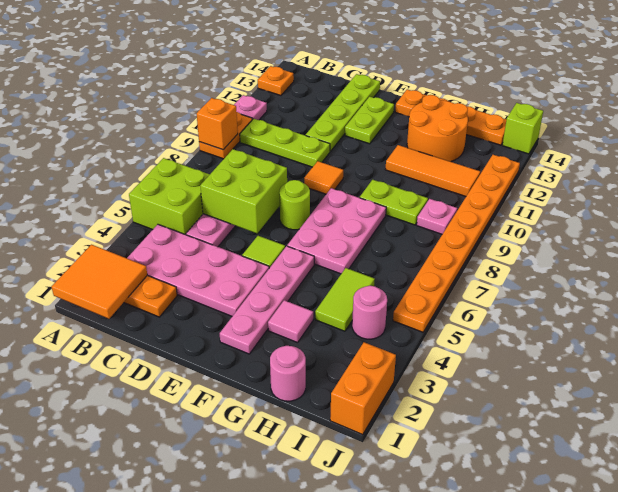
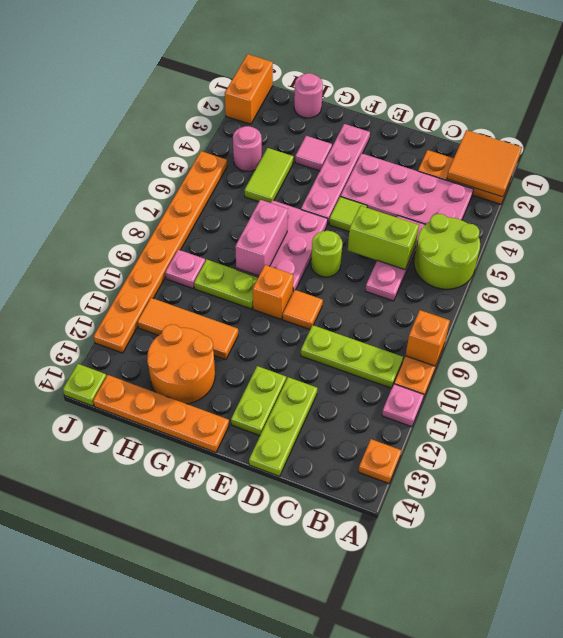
lime brick A5:B6 level 1 -> lime round brick A5:B6 level 1
lime brick C6:D7 level 2 -> lime brick C6:D6 level 2
lime plate D11:D14 level 1 -> lime plate D12:D14 level 1
none -> orange brick F9 level 1
none -> pink brick G7:G8 level 2
lime brick J14 level 1 -> lime plate J14 level 1

